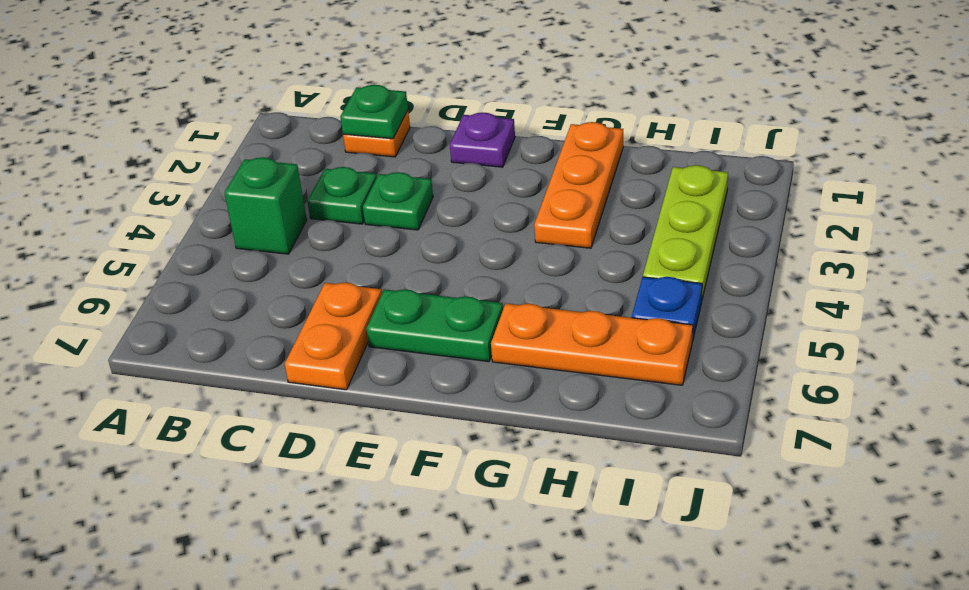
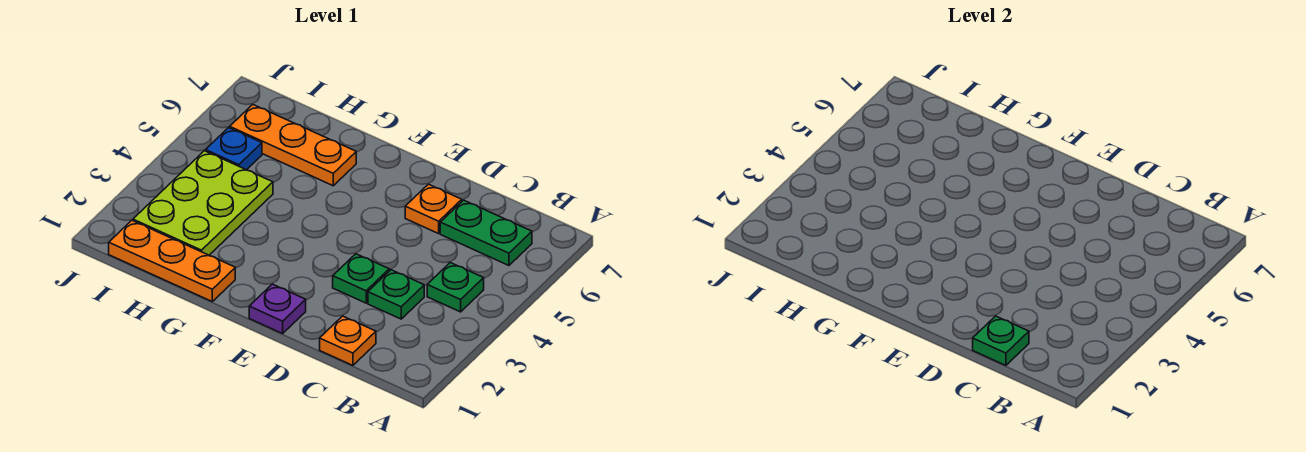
green brick B4 level 1 -> green plate B4 level 1
orange plate D6:D7 level 1 -> orange plate D6 level 1
green plate E6:F6 level 1 -> green plate B6:C6 level 1
orange plate G1:G3 level 1 -> orange plate G1:I1 level 1
lime plate I2:I4 level 1 -> lime plate H2:I4 level 1

